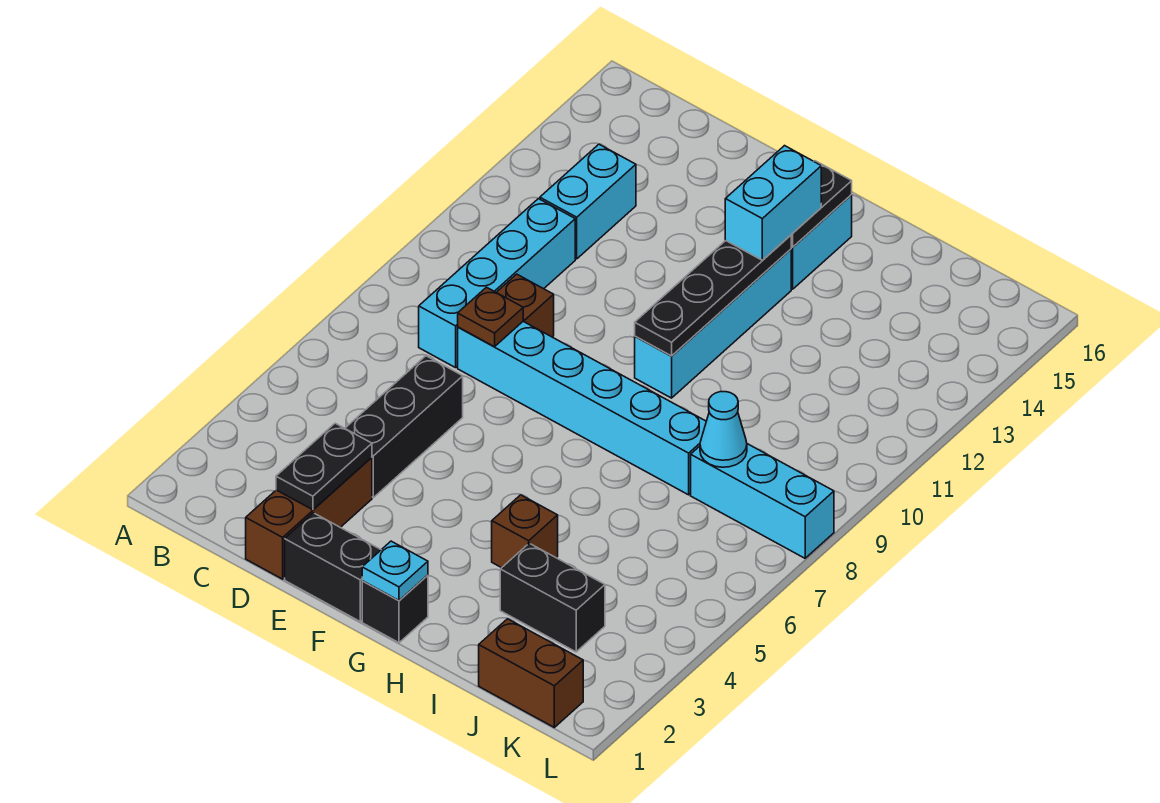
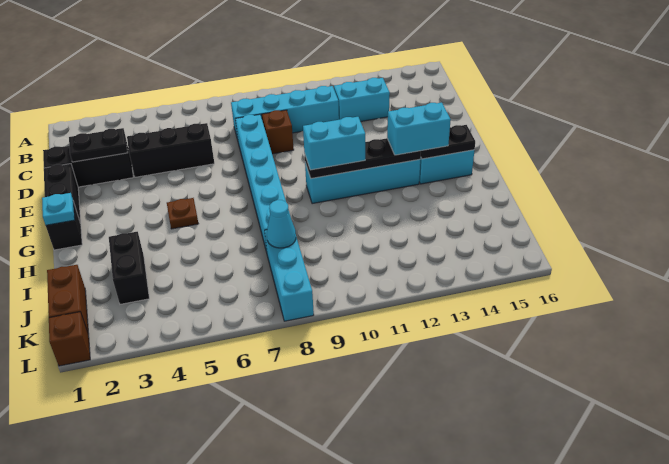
brown brick D1:D3 level 1 -> black brick D1:D3 level 1
brown plate D8 level 2 -> brown plate G5 level 1
none -> cyan brick G10:G11 level 3
brown brick H4 level 1 -> brown brick L1 level 1

